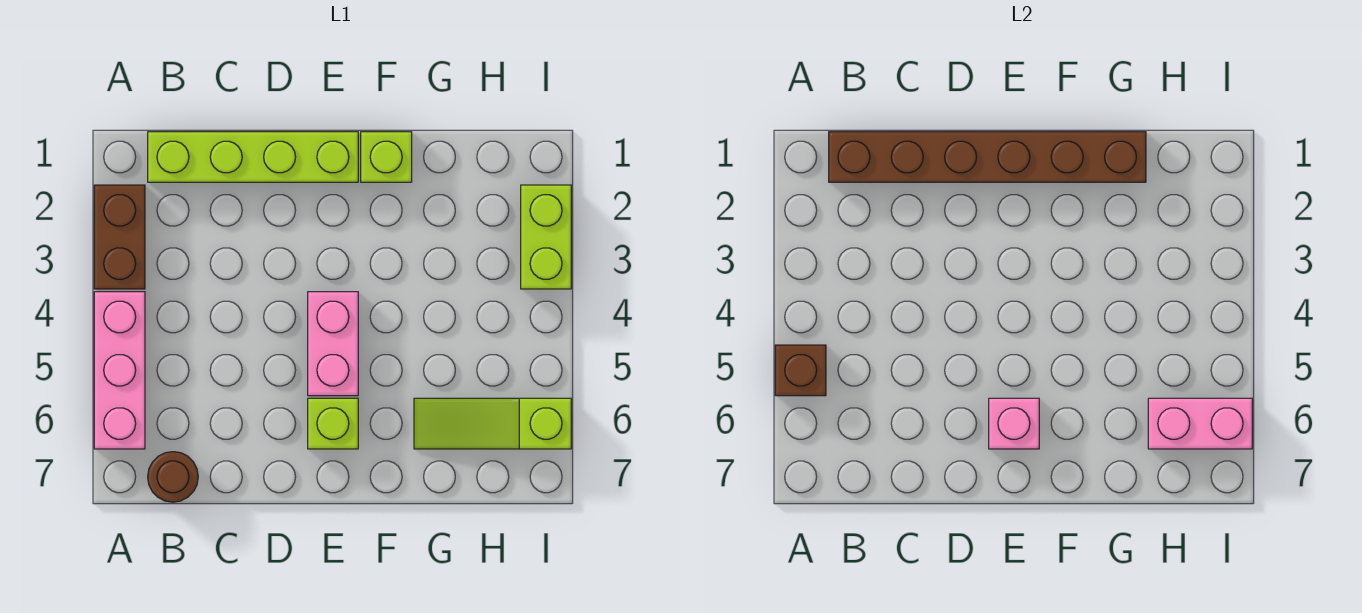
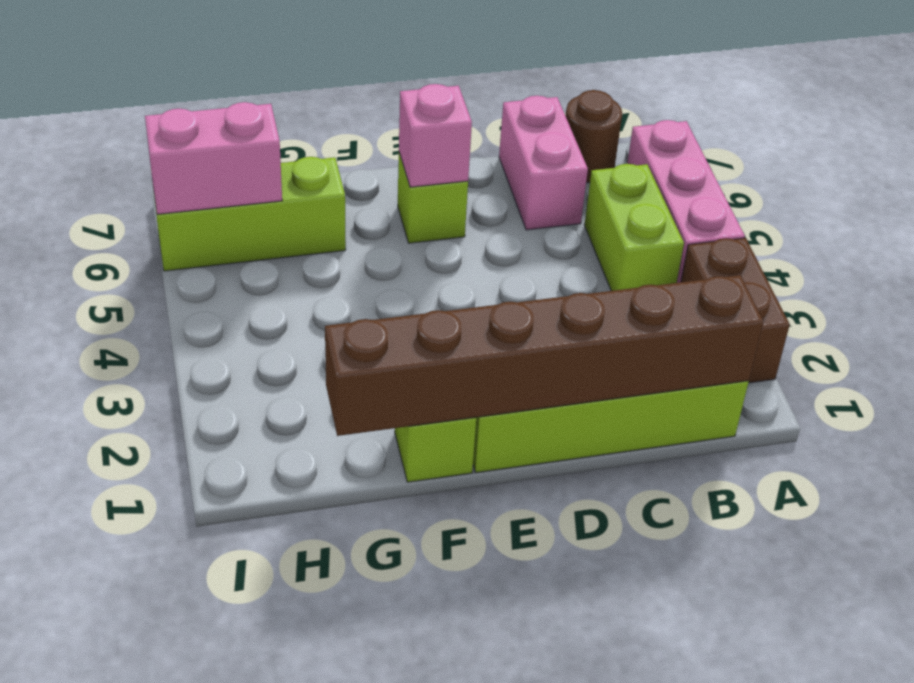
brown brick A5 level 2 -> none
pink brick E4:E5 level 1 -> pink brick C6:C7 level 1
lime slope G6:I6 level 1 top I -> lime brick G6:I6 level 1
lime brick I2:I3 level 1 -> lime brick B4:B5 level 1

